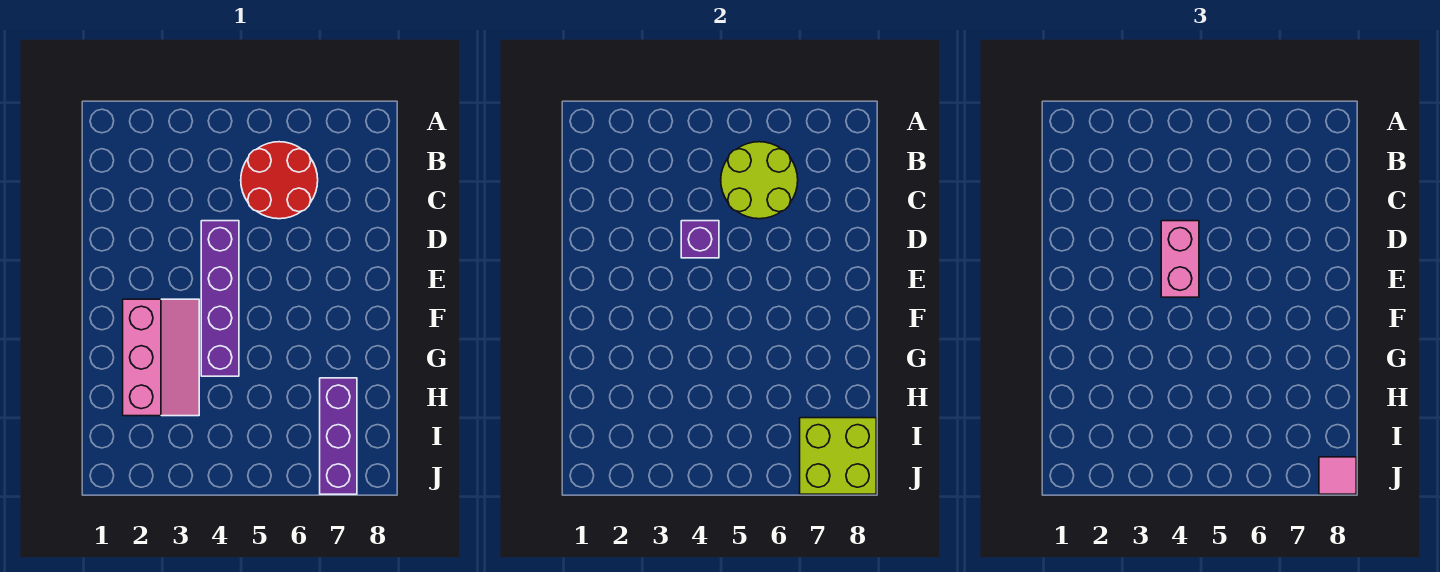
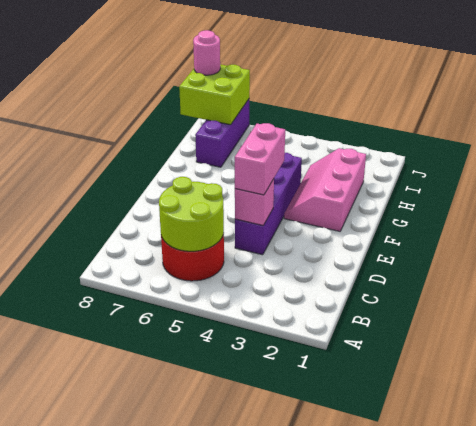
purple brick D4 level 2 -> pink brick D4 level 2
pink tile J8 level 3 -> pink round brick J8 level 3

